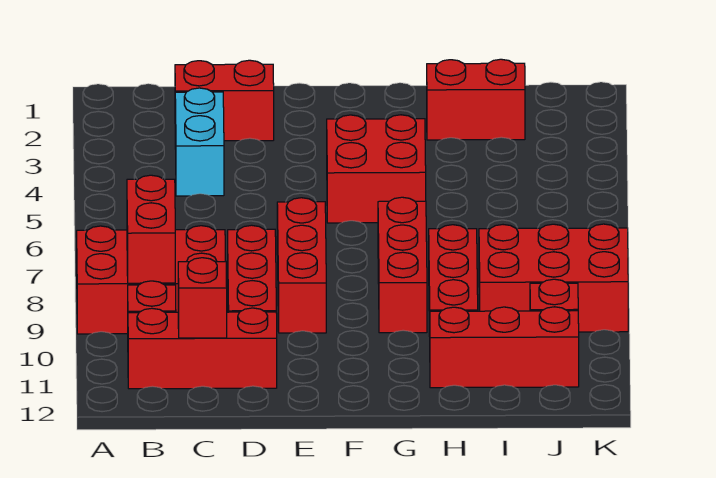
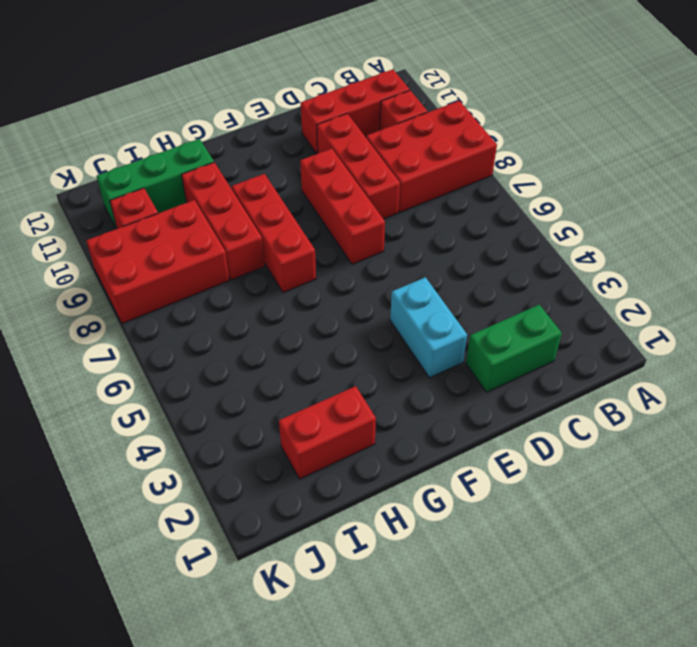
red brick B8:B9 level 2 -> none
red brick C2:D2 level 1 -> green brick C2:D2 level 1
cyan brick C3:C4 level 1 -> cyan brick E3:E4 level 1
red brick C11 level 2 -> none
red brick F4:G5 level 1 -> none
red brick H11:J11 level 1 -> green brick H11:J11 level 1

